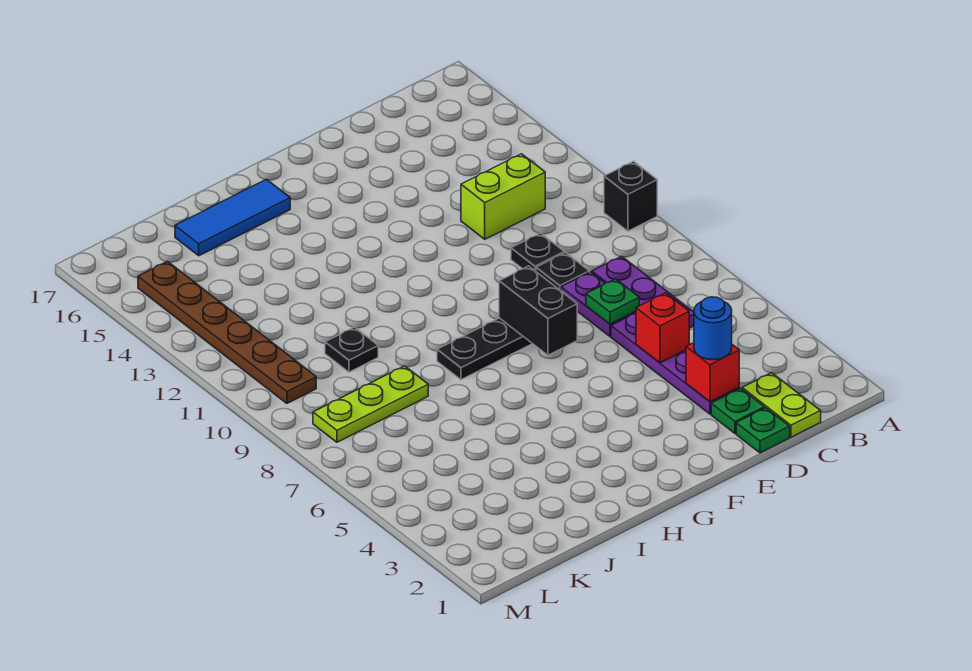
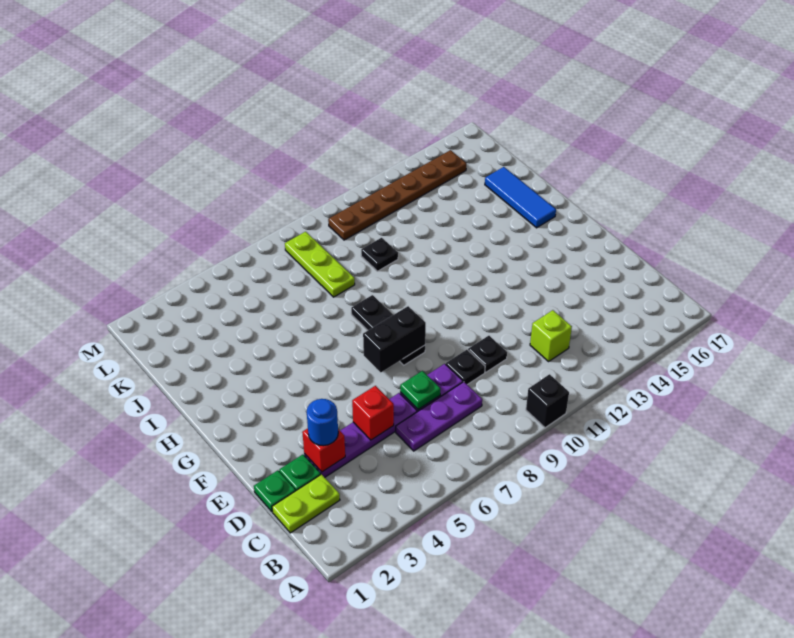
lime brick C12:D12 level 1 -> lime brick C12 level 1

